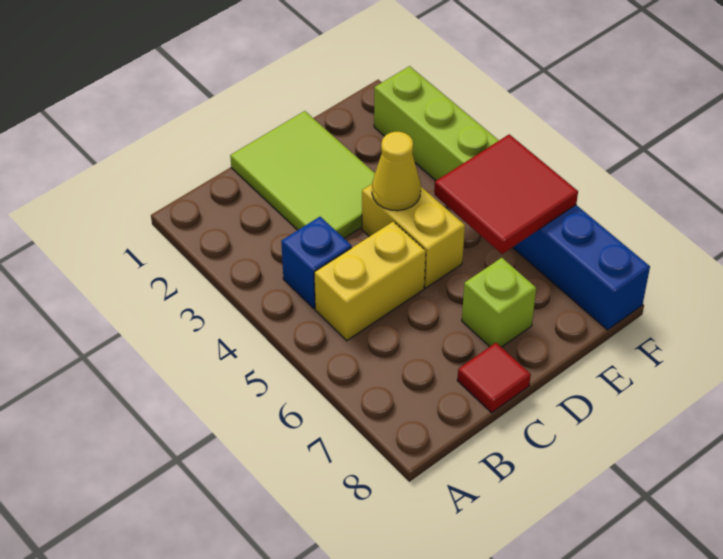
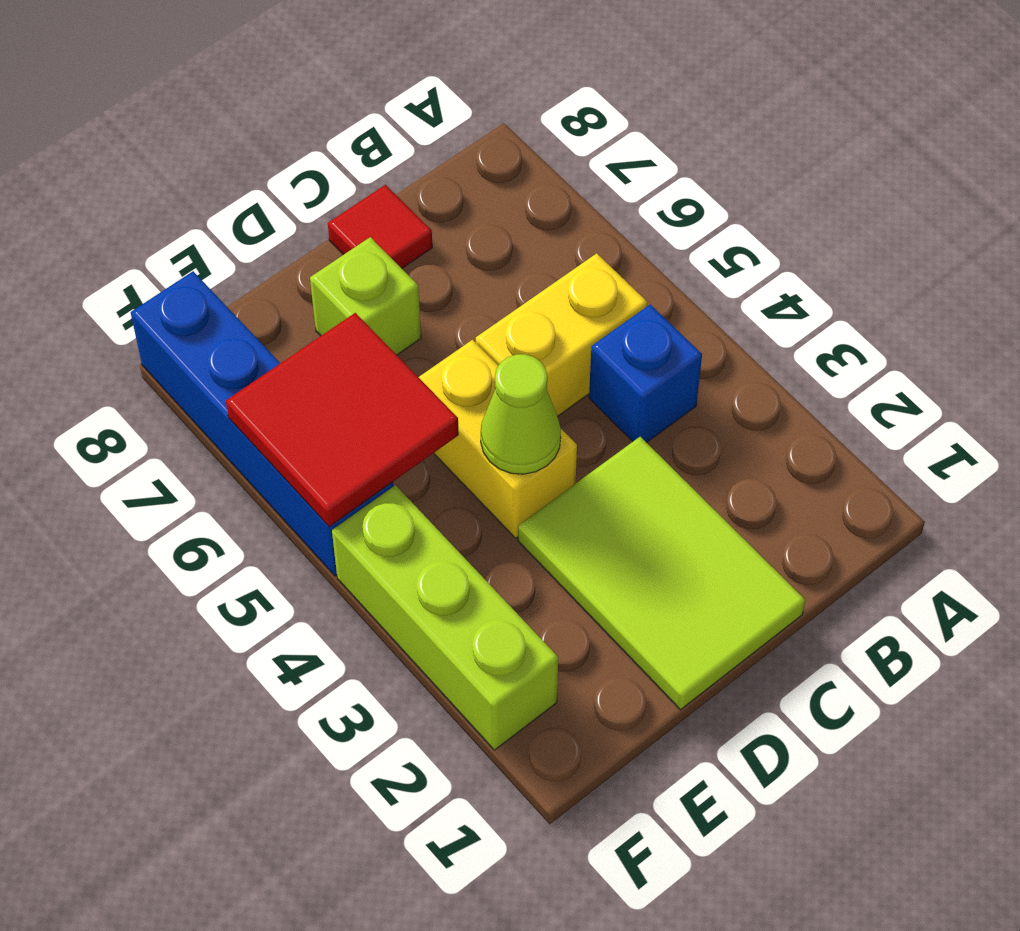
yellow cone D4 level 2 -> lime cone D4 level 2

